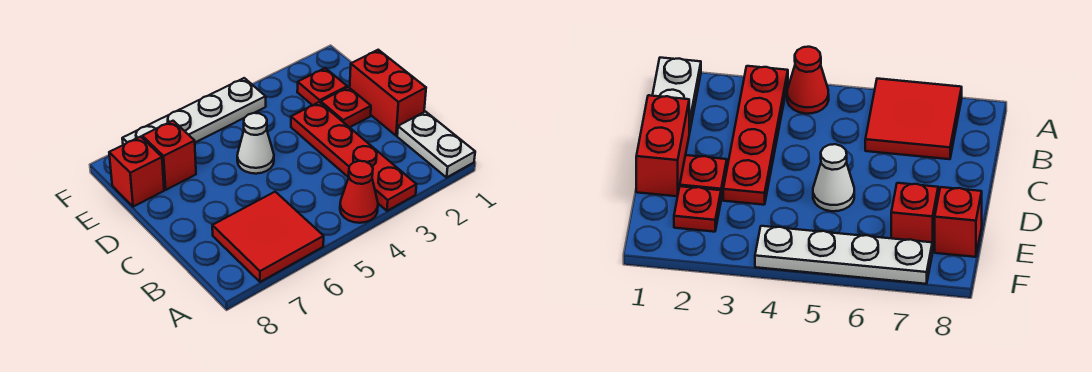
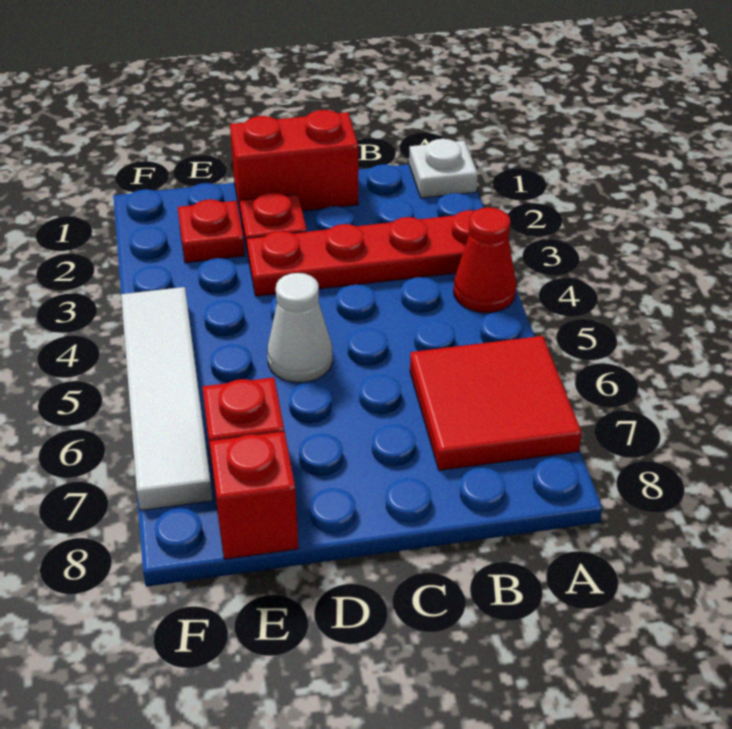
white plate A1:B1 level 1 -> white plate A1 level 1
white plate F4:F7 level 1 -> white tile F4:F7 level 1

